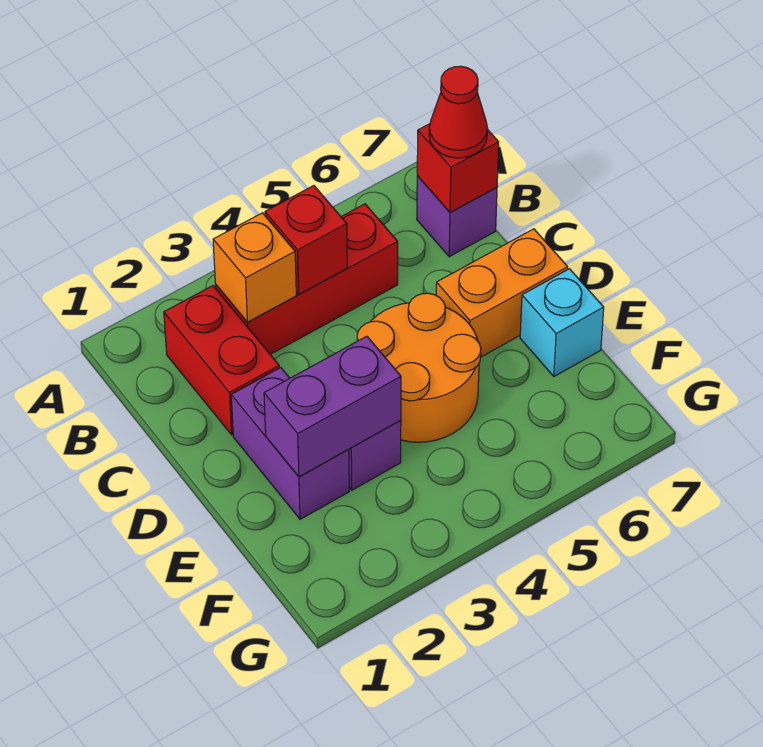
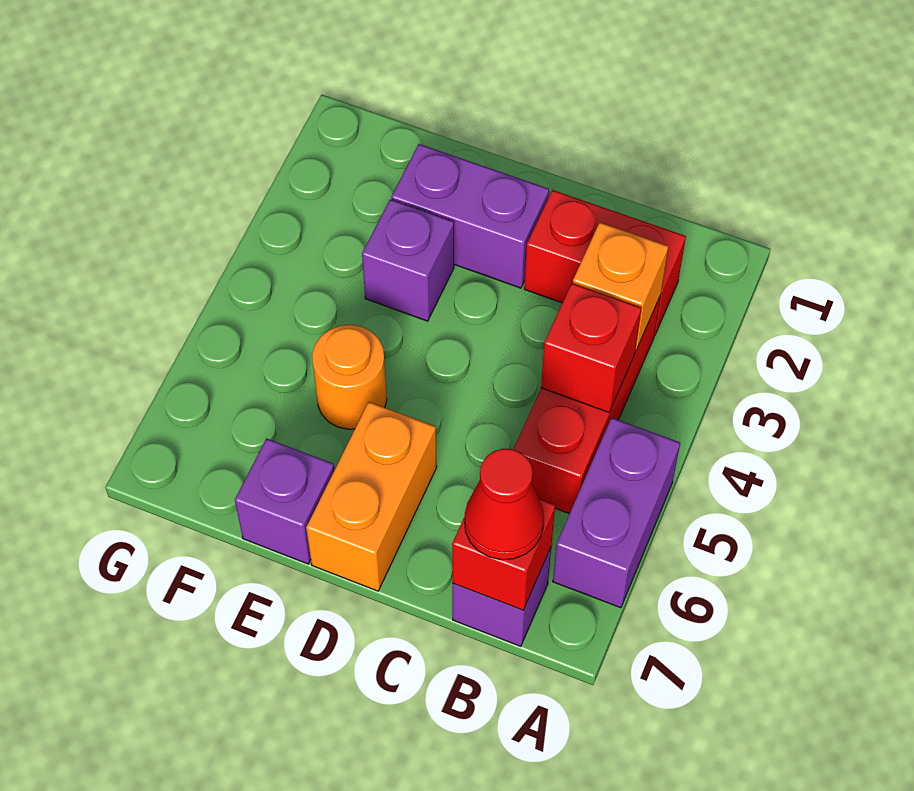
orange round brick D4:E5 level 1 -> orange round brick E5 level 1
purple brick E2:E3 level 2 -> purple brick A5:A6 level 1
cyan brick E7 level 1 -> purple brick E7 level 1

